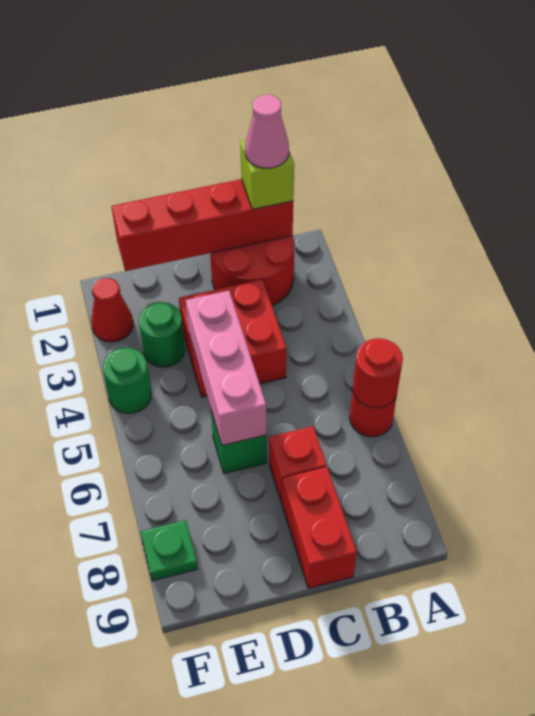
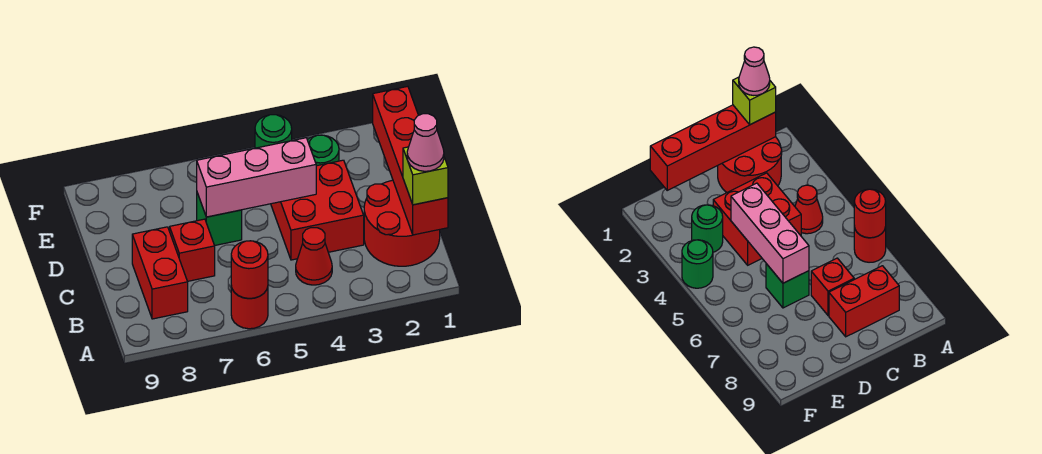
red brick C8:C9 level 1 -> red brick B8:C8 level 1
red cone F2 level 1 -> red cone B4 level 1
green plate F8 level 1 -> none

